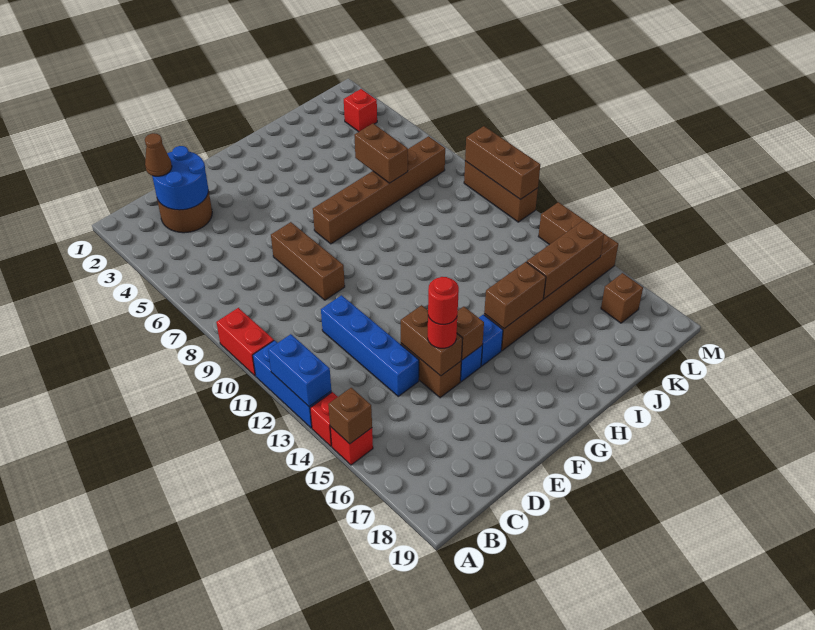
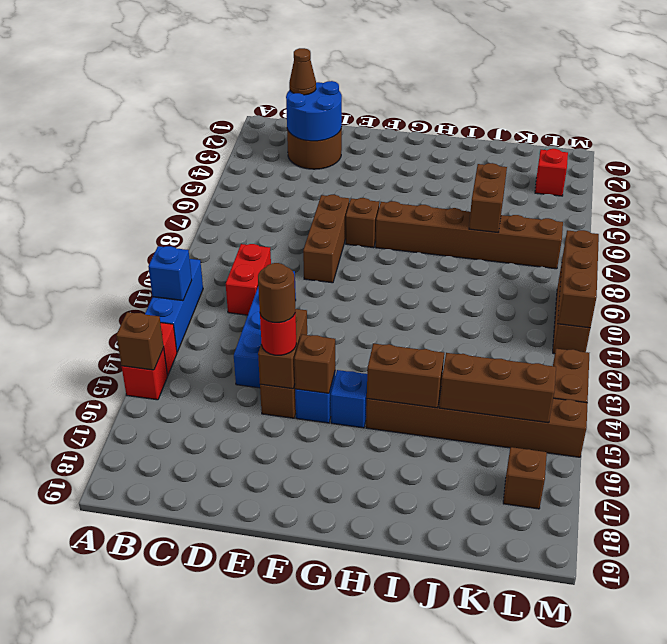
red brick A9:A10 level 1 -> red brick C10:C11 level 1
blue brick A12:A13 level 2 -> blue brick A12 level 2
red round brick E15 level 4 -> brown round brick E15 level 4
none -> brown brick F7 level 1

